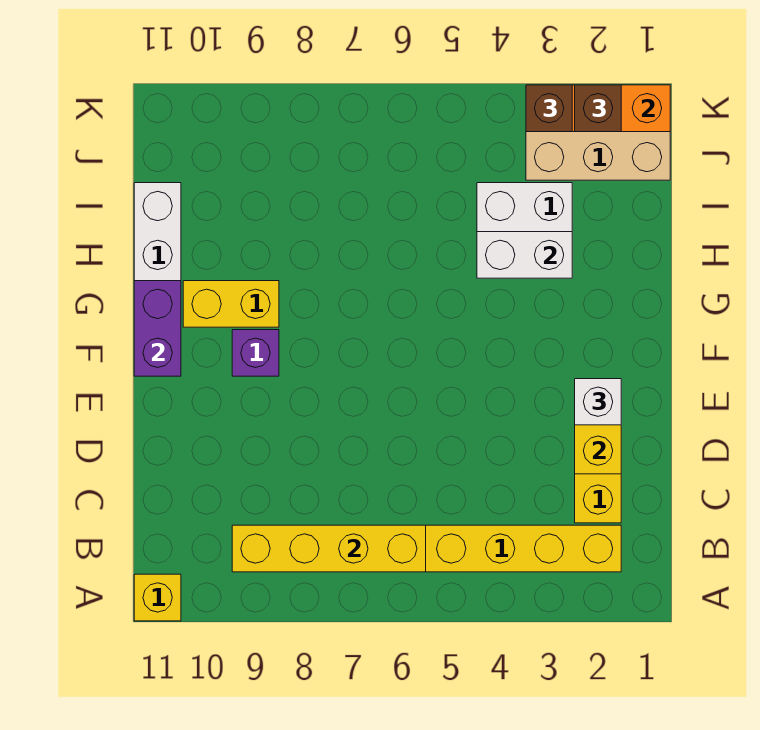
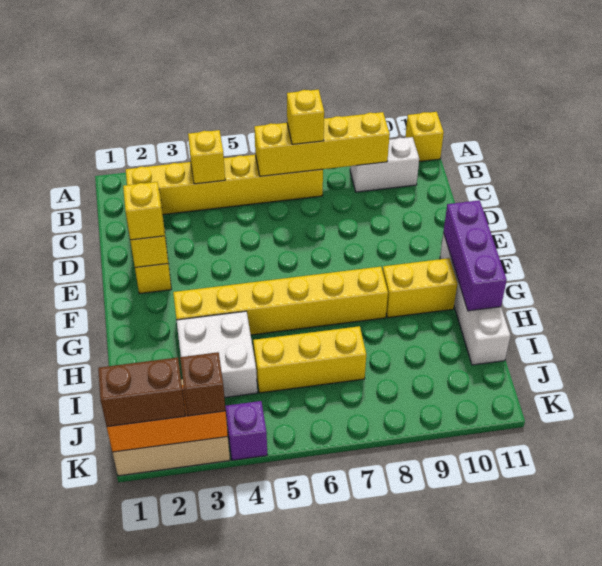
none -> yellow brick B4 level 2
none -> yellow brick B7 level 3
white brick E2 level 3 -> yellow brick E2 level 3
purple brick F9 level 1 -> purple brick K4 level 1
purple brick F11:G11 level 2 -> purple brick F11:H11 level 2
none -> yellow brick G3:G8 level 1
white brick H3:H4 level 2 -> white brick B9:B10 level 1
none -> yellow brick I5:I7 level 1
brown brick K2 level 3 -> brown brick K1:K2 level 3

